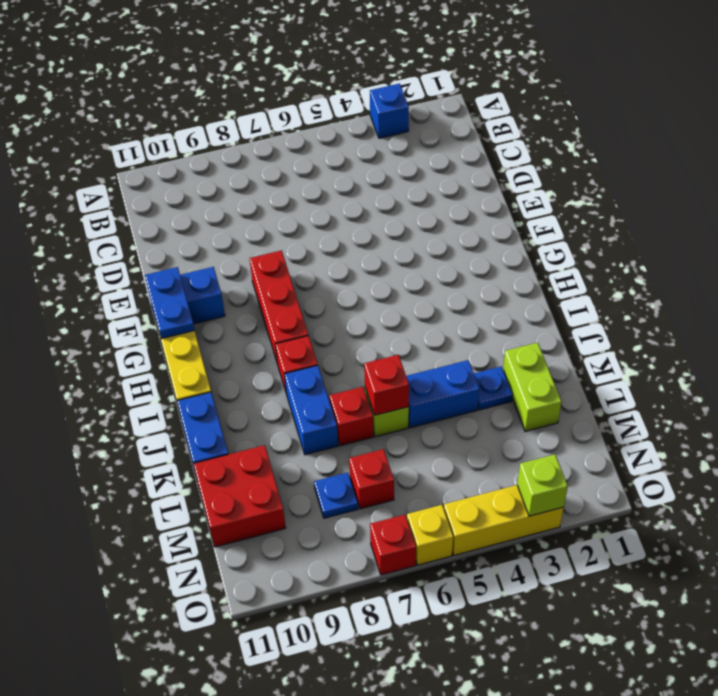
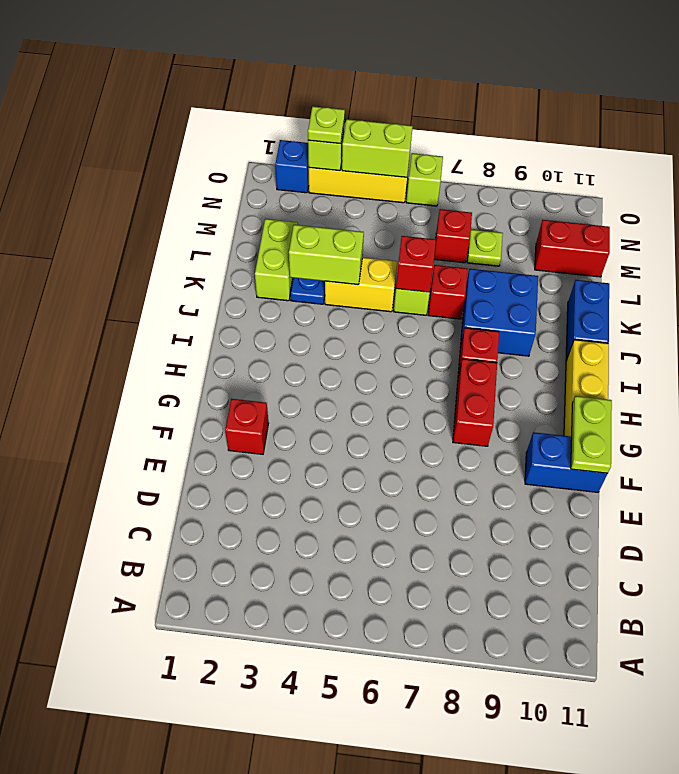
blue brick A3 level 1 -> blue brick O2 level 1
red brick F8:H8 level 1 -> red brick G8:H8 level 1
blue plate F11:G11 level 2 -> lime plate F11:G11 level 2
blue brick J8:K8 level 1 -> blue brick J8:K9 level 1
none -> lime brick K3:K4 level 2
blue brick K4:K5 level 1 -> yellow brick K4:K5 level 1
red brick L10:M11 level 1 -> red brick M10:M11 level 1
blue plate M8 level 1 -> lime plate M8 level 1
none -> lime plate O3 level 3
none -> lime brick O4:O5 level 2
yellow brick O6 level 1 -> lime brick O6 level 1
red brick O7 level 1 -> red brick F2 level 1

